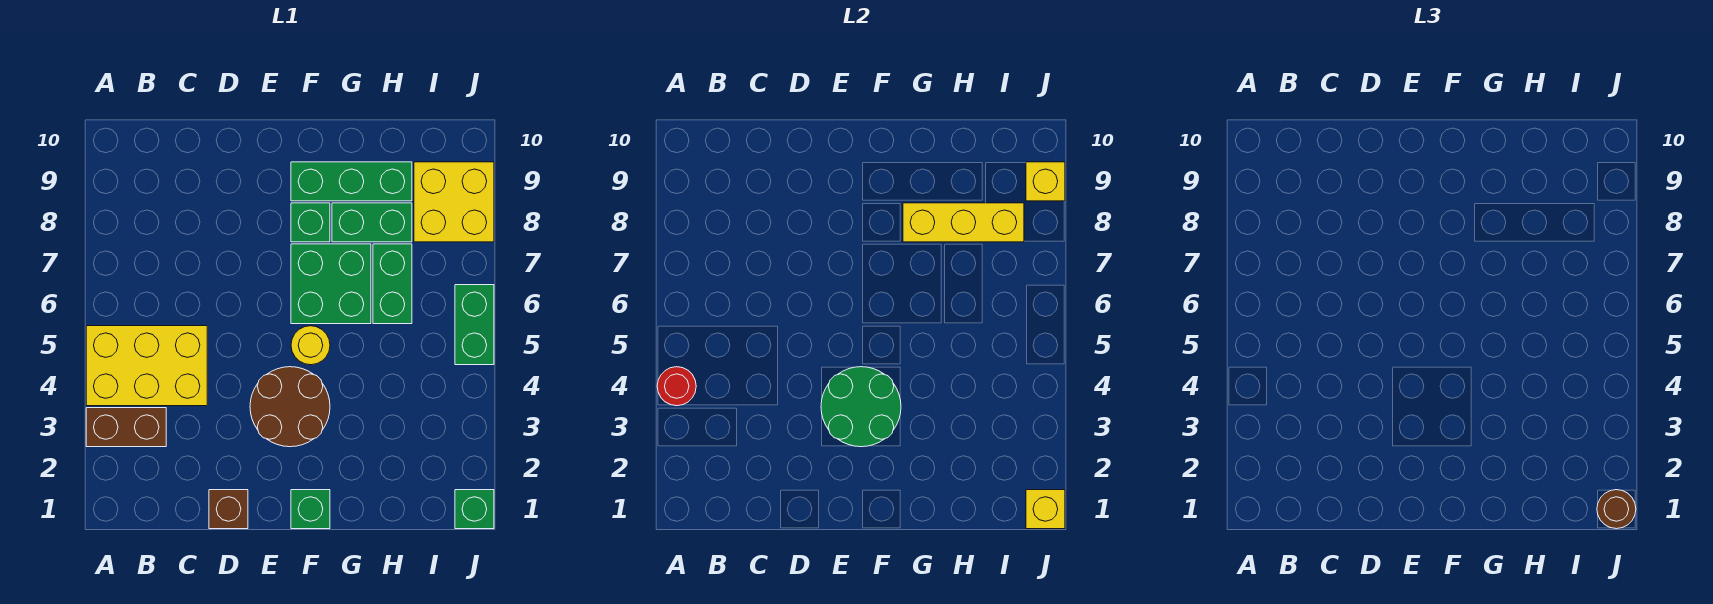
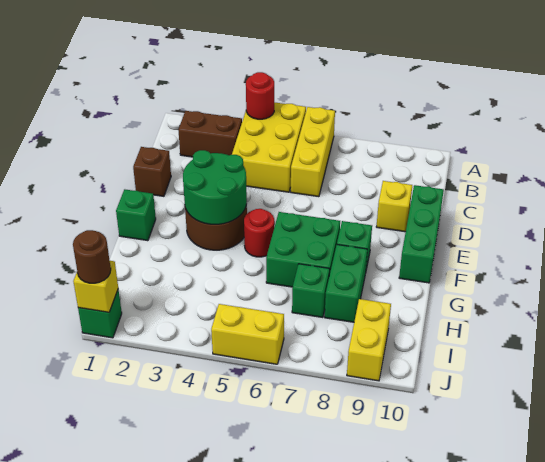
brown brick A3:B3 level 1 -> brown brick B2:B3 level 1
yellow round brick F5 level 1 -> red round brick F5 level 1
green brick F9:H9 level 1 -> green brick D10:F10 level 1
yellow brick G8:I8 level 2 -> yellow brick A6:C6 level 1
green brick H6:H7 level 1 -> green brick H7 level 1
yellow brick I8:J9 level 1 -> yellow brick I9:J9 level 1
green brick J5:J6 level 1 -> yellow brick J5:J6 level 1
yellow brick J9 level 2 -> yellow brick D9 level 1

